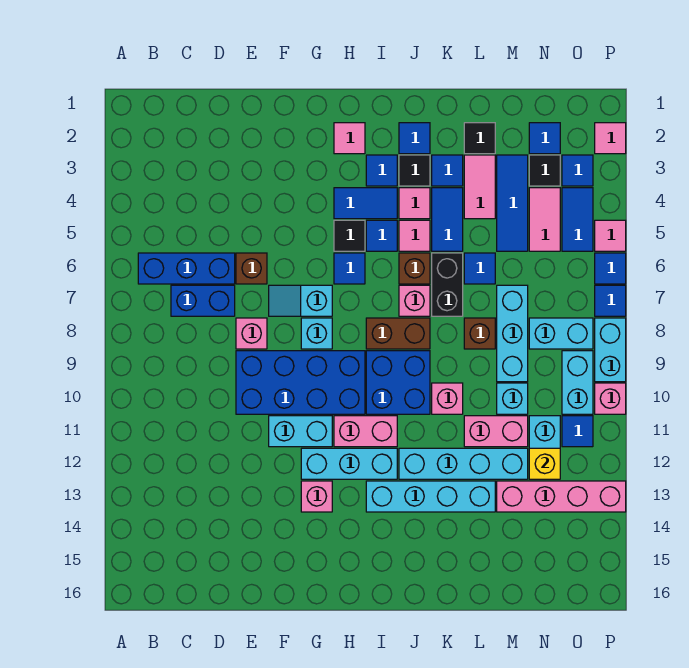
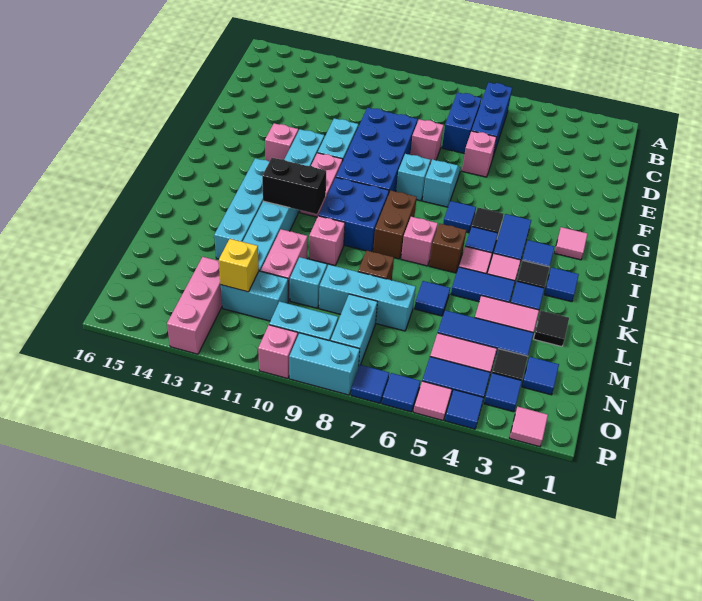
brown brick E6 level 1 -> pink brick E6 level 1
black brick K6:K7 level 1 -> black brick J11:J12 level 2
pink brick M13:P13 level 1 -> pink brick N13:P13 level 1
blue tile O11 level 1 -> blue tile P4 level 1

